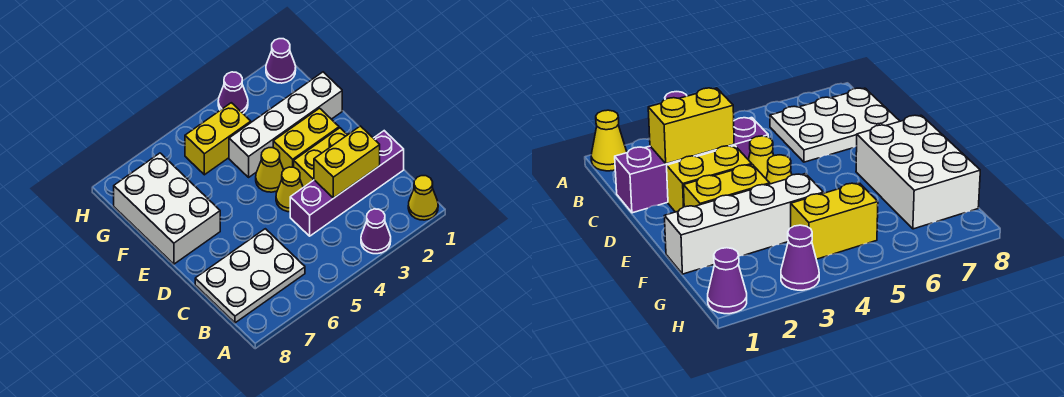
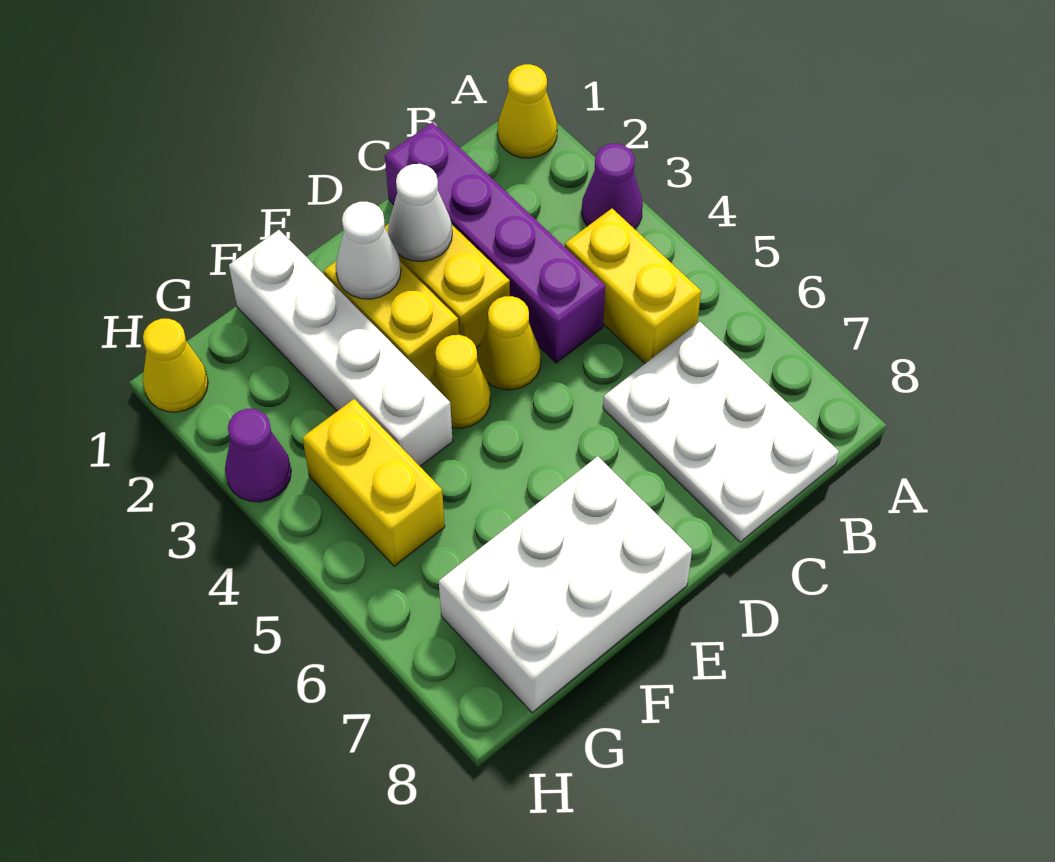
yellow brick C2:C3 level 2 -> yellow brick B4:B5 level 1
none -> white cone D2 level 2
none -> white cone E2 level 2
purple cone H1 level 1 -> yellow cone H1 level 1

